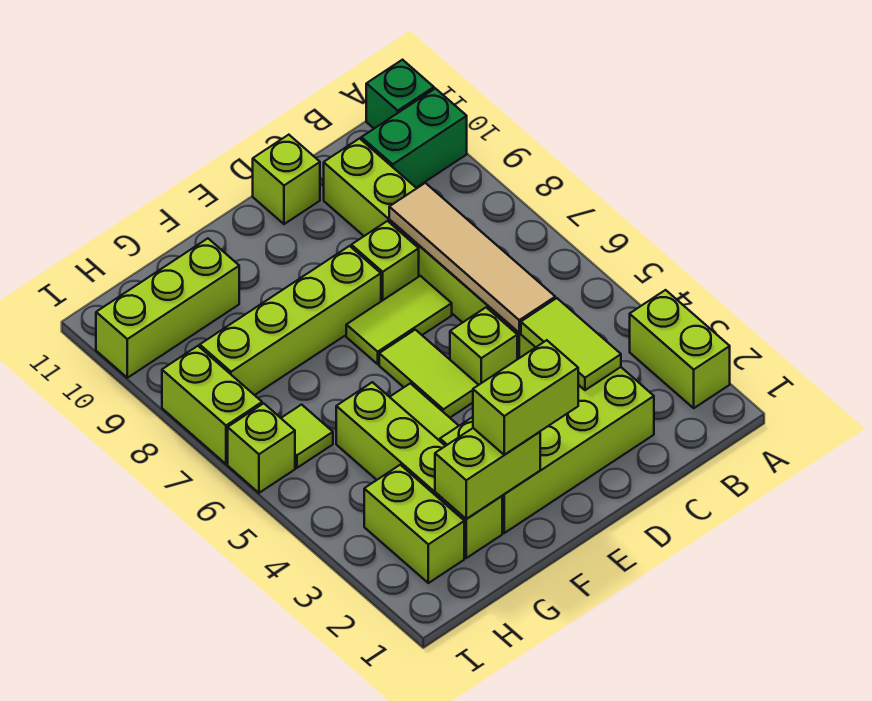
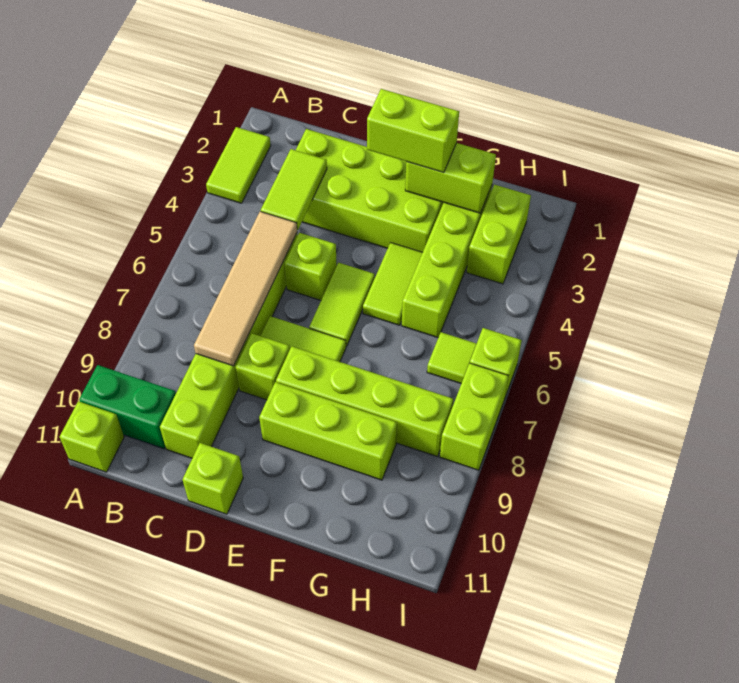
lime brick A2:A3 level 1 -> lime tile A2:A3 level 1
green brick A11 level 1 -> lime brick A11 level 1
lime brick G10:I10 level 1 -> lime brick E9:G9 level 1

